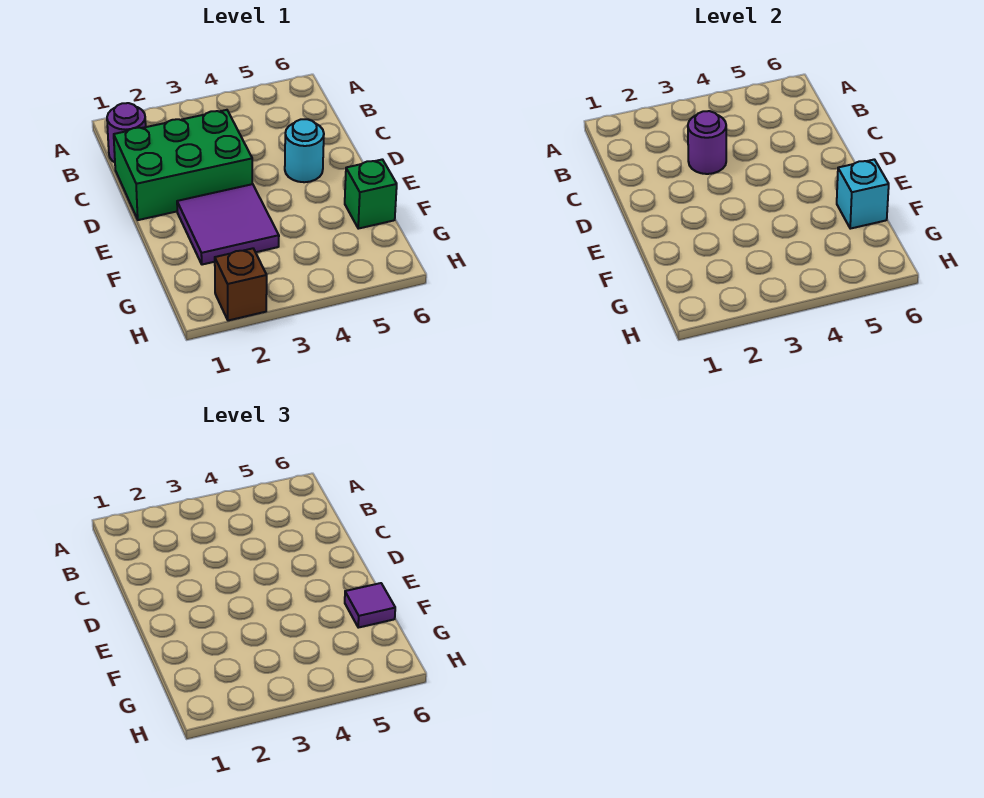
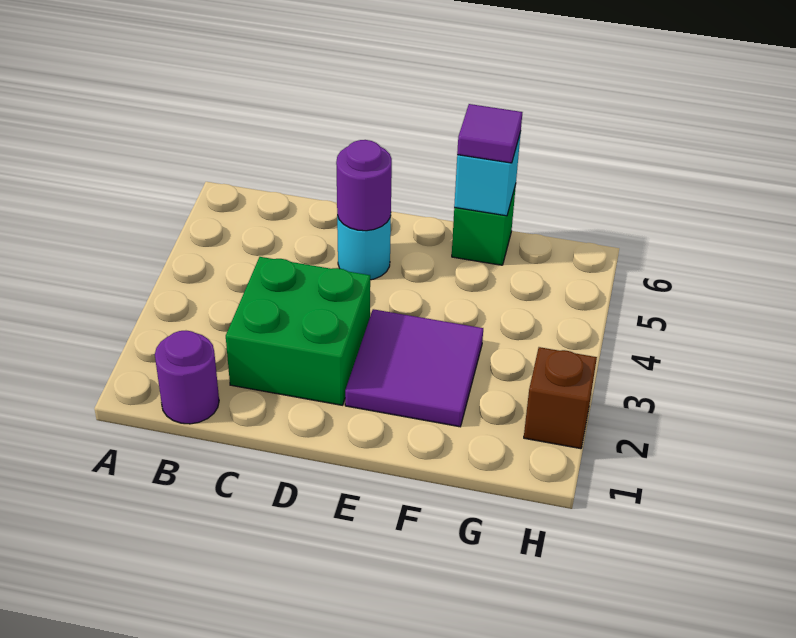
green brick C1:D3 level 1 -> green brick C2:D3 level 1
purple round brick C3 level 2 -> purple round brick D5 level 2

